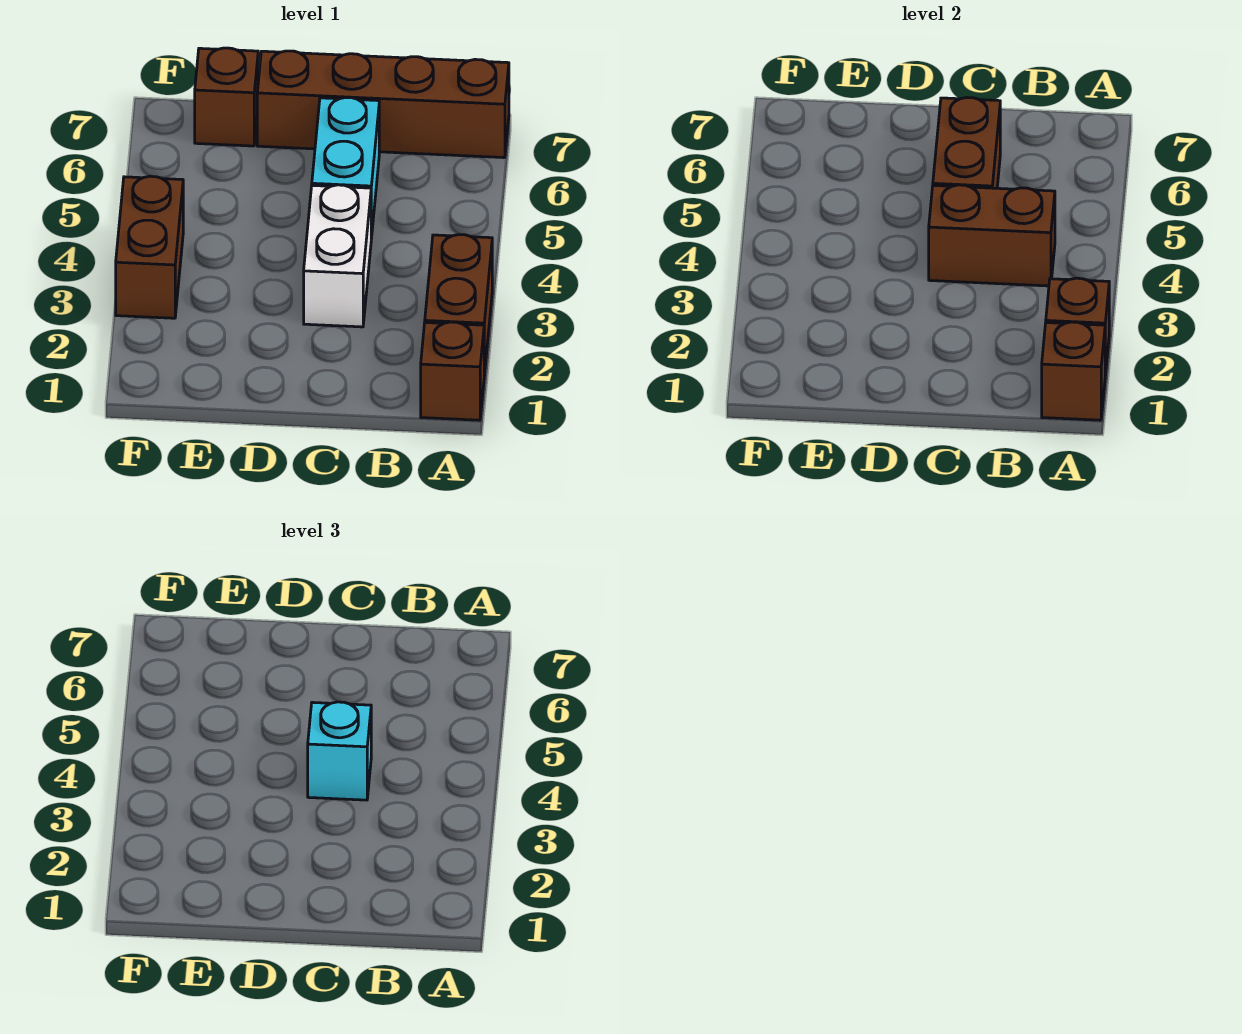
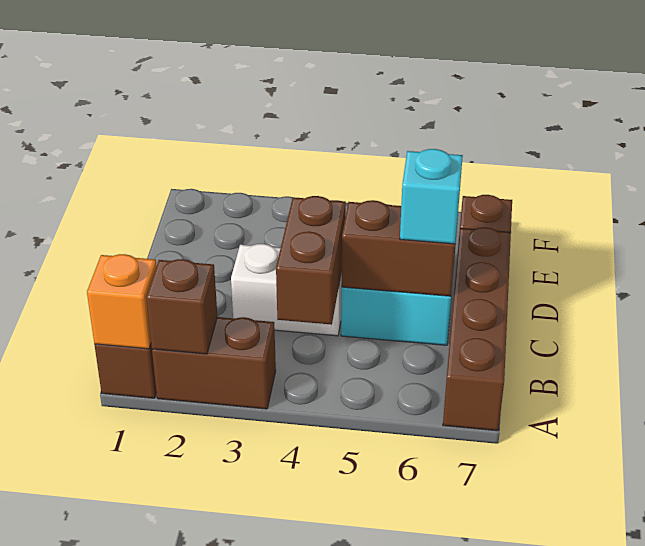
brown brick A1 level 2 -> orange brick A1 level 2
cyan brick C4 level 3 -> cyan brick C6 level 3
brown brick F3:F4 level 1 -> none

